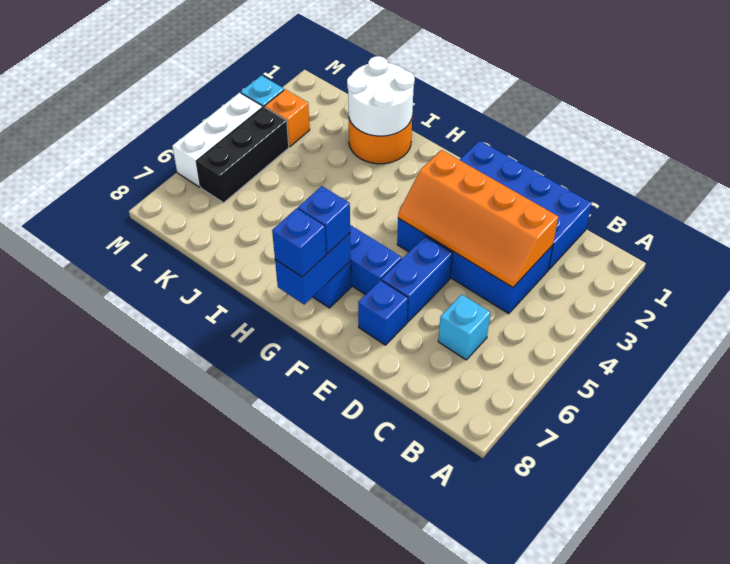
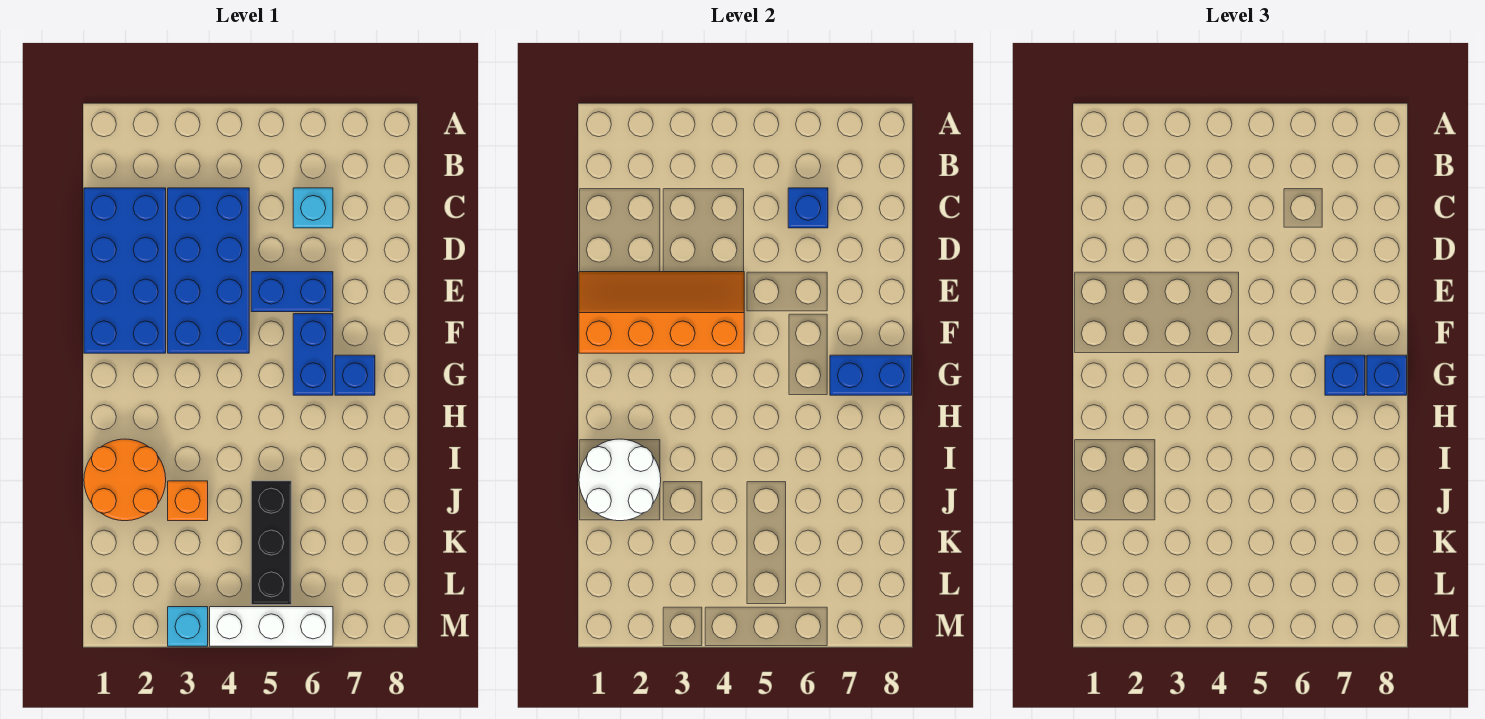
orange slope C3:F4 level 2 top 3 -> orange slope E1:F4 level 2 top F
blue brick E7 level 1 -> blue brick C6 level 2
orange brick L3 level 1 -> orange brick J3 level 1
black brick L4:L6 level 1 -> black brick J5:L5 level 1

